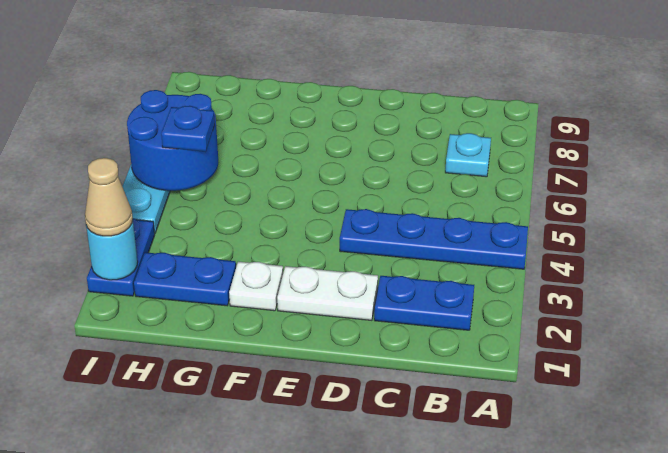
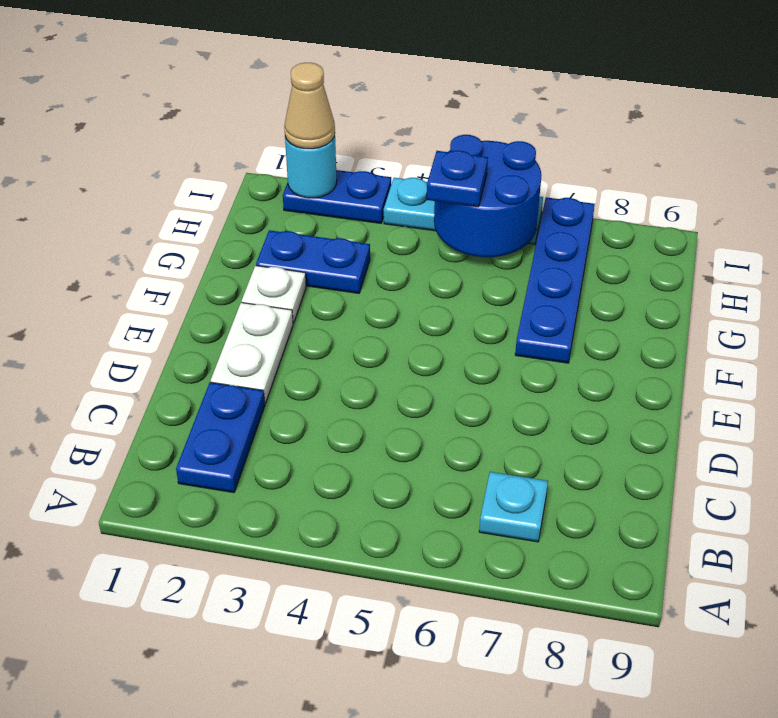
blue plate A4:D4 level 1 -> blue plate F7:I7 level 1
blue plate G2:H2 level 1 -> blue plate G2:G3 level 1

